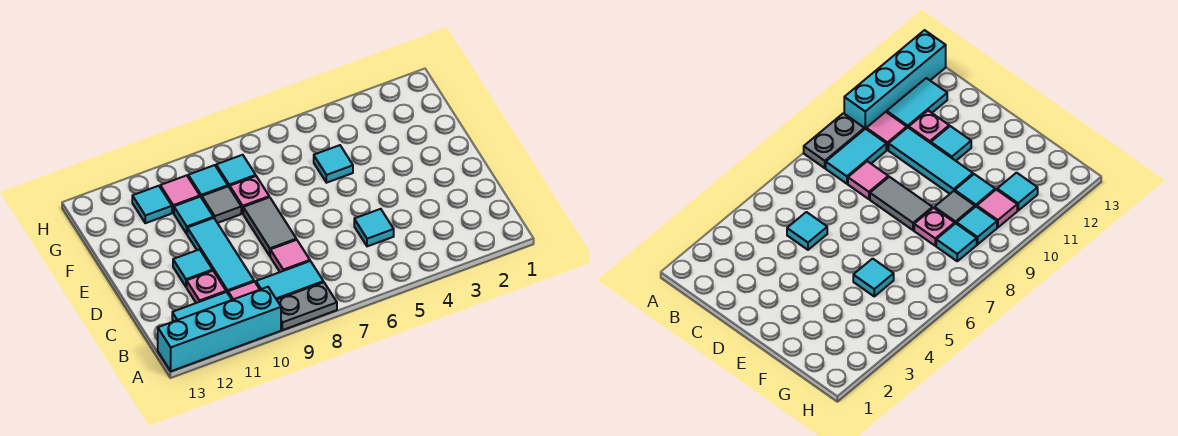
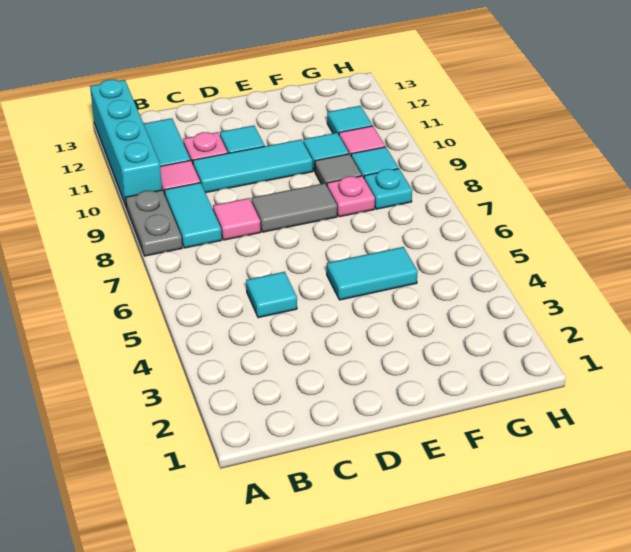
cyan tile F5 level 1 -> cyan tile E5:F5 level 1
cyan tile G8 level 1 -> cyan plate G8 level 1

